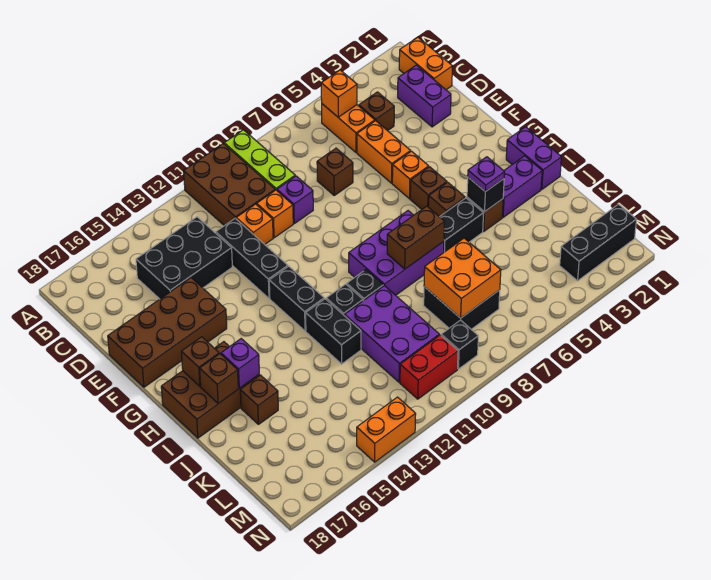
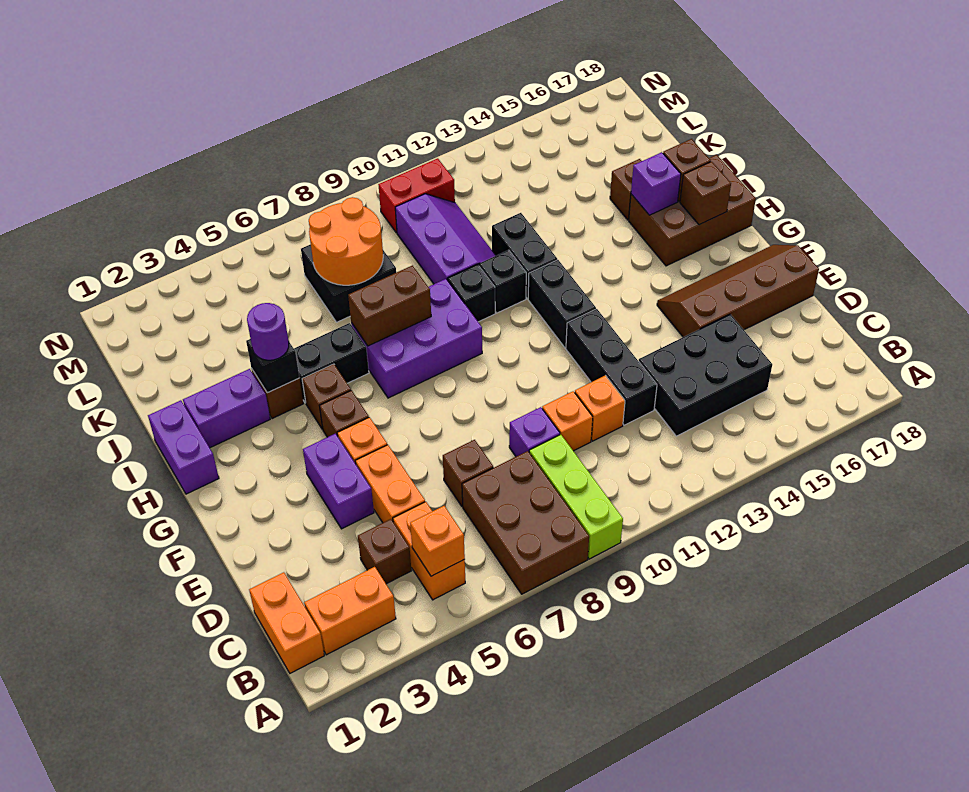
brown brick A10:C11 level 1 -> brown brick A7:C8 level 1
purple brick C2:D2 level 1 -> purple brick E4:F4 level 1
brown brick E15:F18 level 1 -> brown slope E15:F18 level 1 top E
purple plate I4 level 3 -> purple round brick I4 level 3
purple brick J10:L11 level 1 -> purple slope J10:L11 level 1 top 10
orange brick K7:L8 level 2 -> orange round brick K7:L8 level 2
black brick M1:M3 level 1 -> none
black brick M9 level 1 -> none
orange brick N13:N14 level 1 -> orange brick B2:B3 level 1

